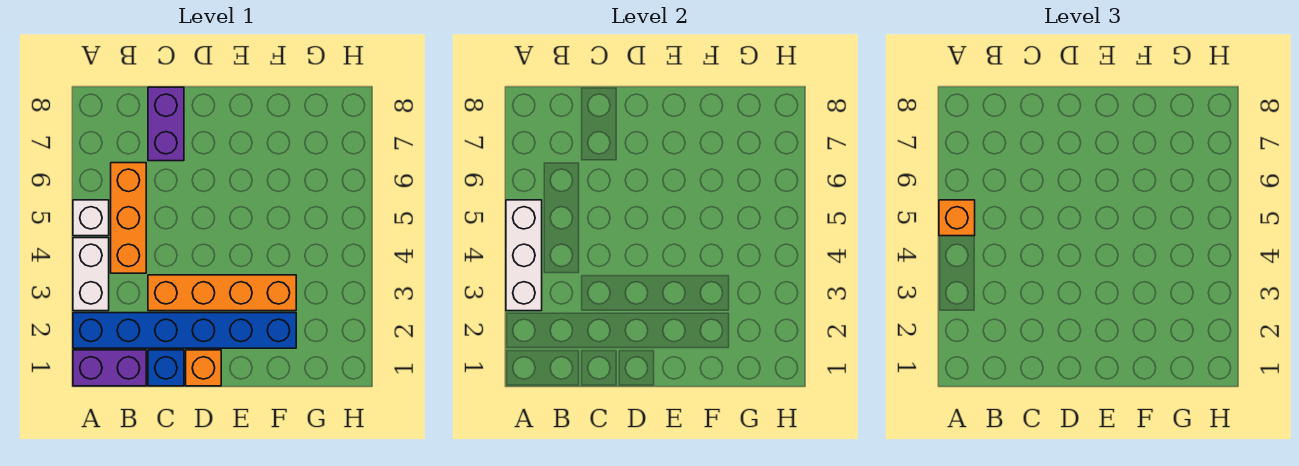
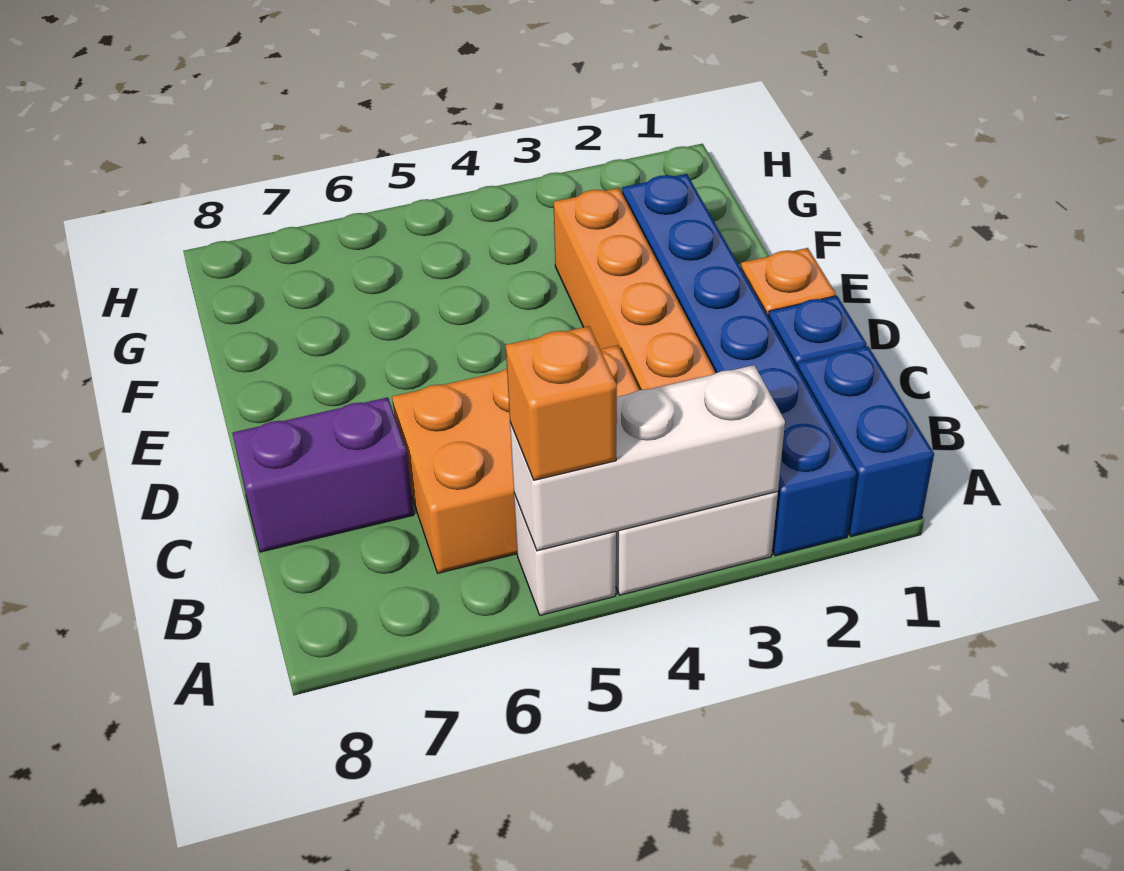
purple brick A1:B1 level 1 -> blue brick A1:B1 level 1
orange brick B4:B6 level 1 -> orange brick B4:C6 level 1

